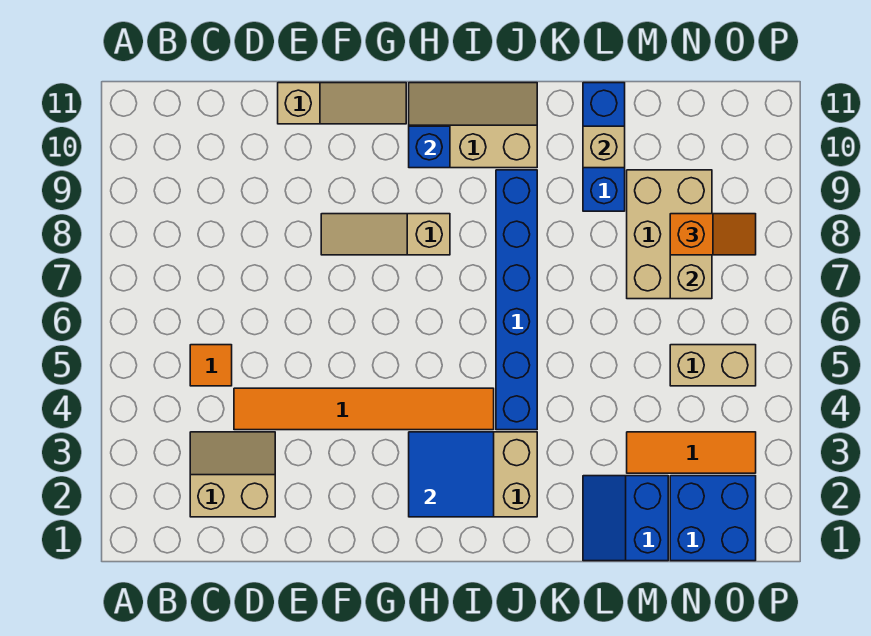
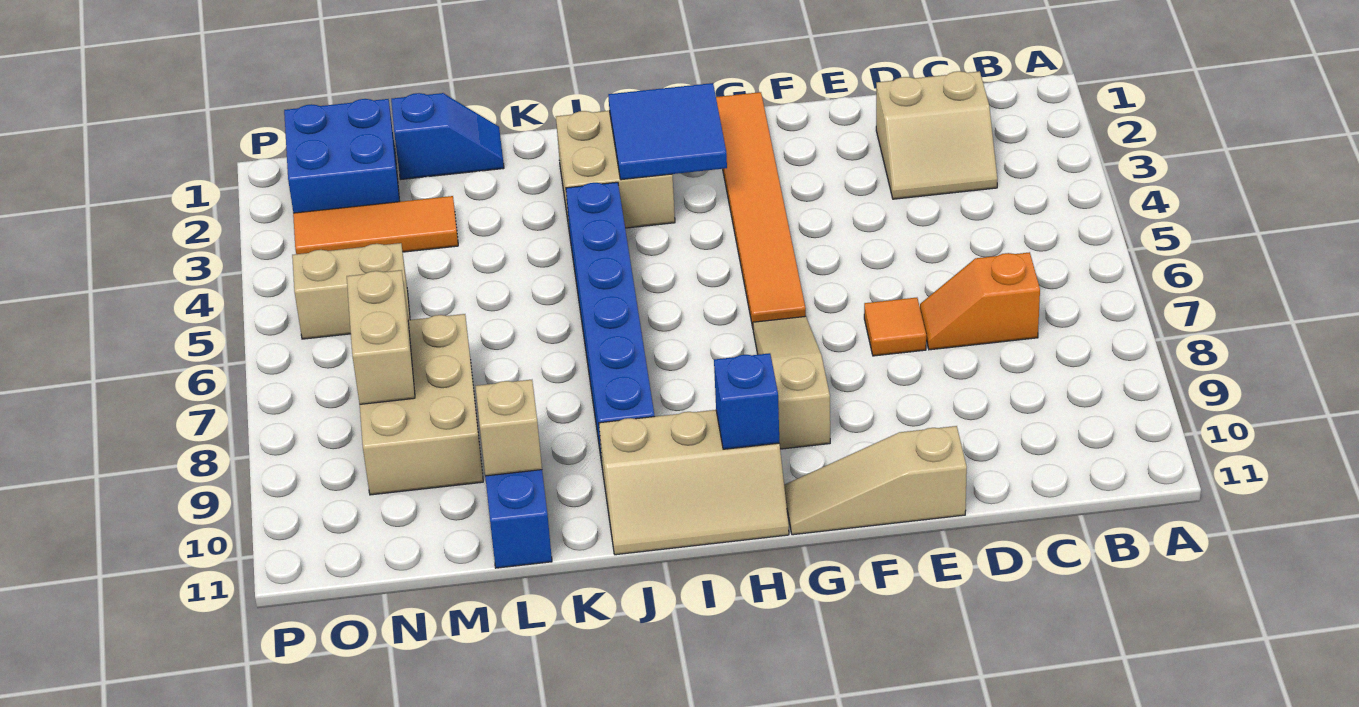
orange tile C5 level 1 -> orange tile E7 level 1
orange tile D4:I4 level 1 -> orange tile G1:G6 level 1
tan slope F8:H8 level 1 top H -> tan slope G7:G9 level 1 top 9
blue slope L1:M2 level 1 top M -> blue slope L1:M1 level 1 top M
orange slope N8:O8 level 3 top N -> orange slope C7:D7 level 1 top C

